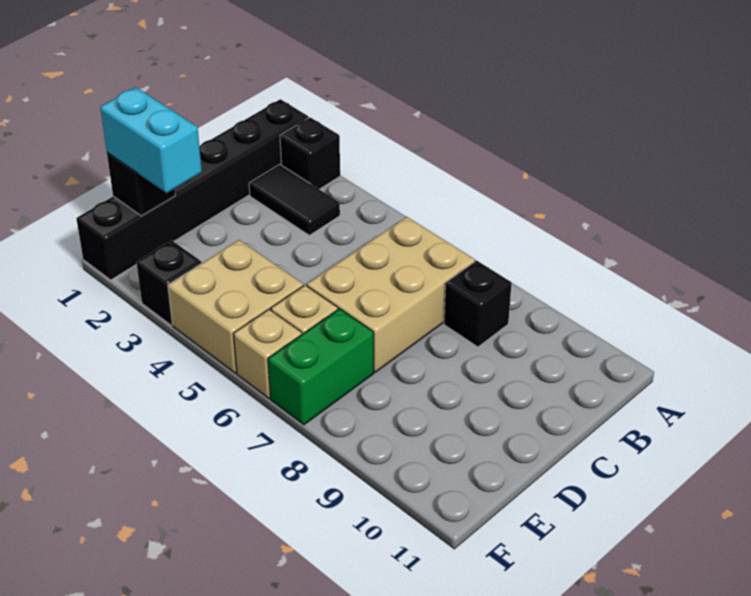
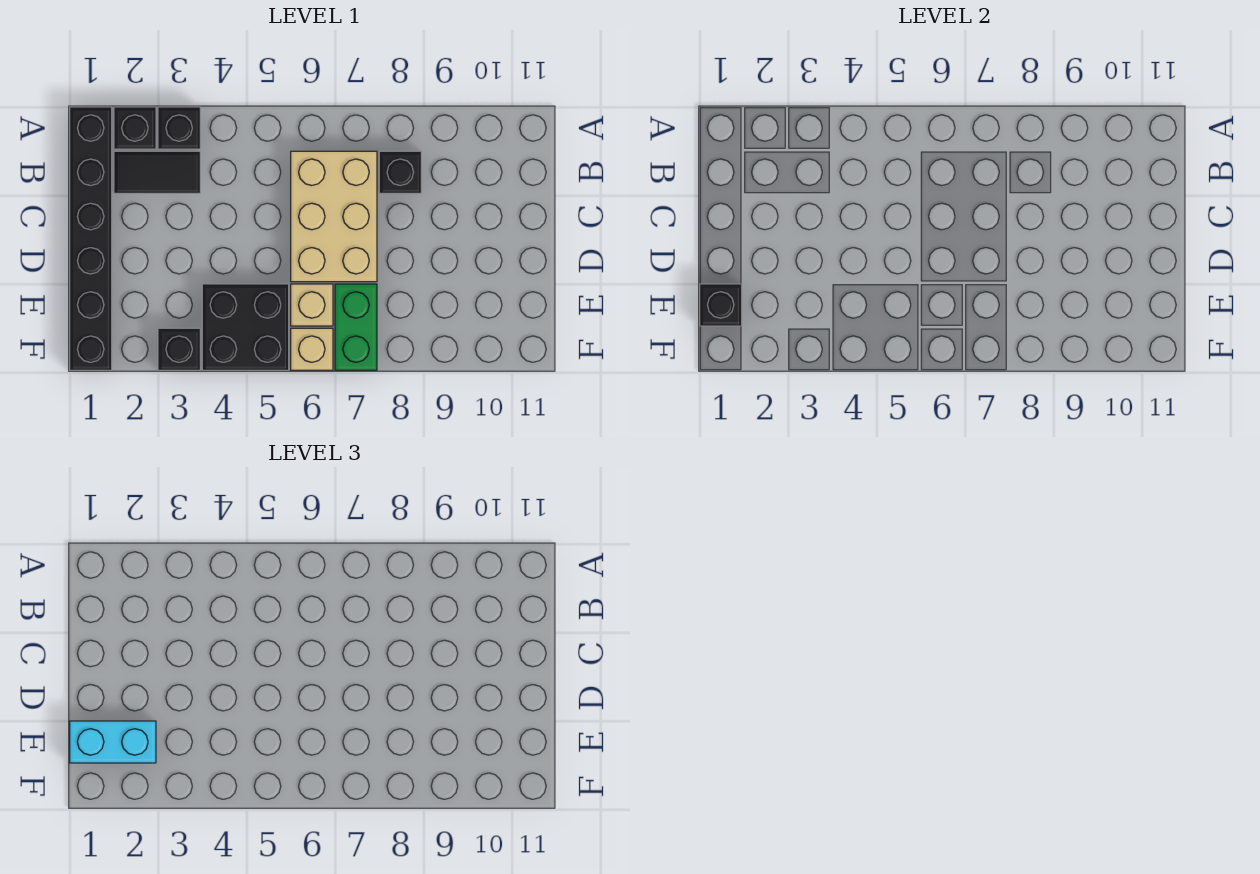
none -> black brick A3 level 1
tan brick E4:F5 level 1 -> black brick E4:F5 level 1

